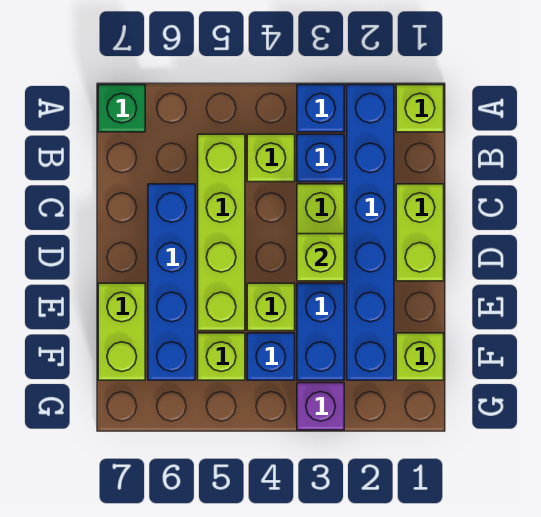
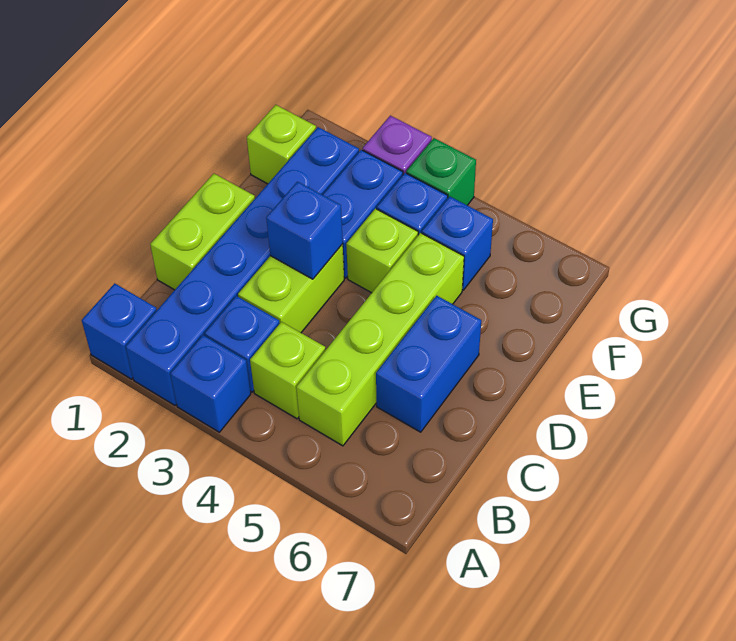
lime brick A1 level 1 -> blue brick A1 level 1
green brick A7 level 1 -> green brick G4 level 1
blue brick C6:F6 level 1 -> blue brick C6:D6 level 1
lime brick D3 level 2 -> blue brick D3 level 2
lime brick E7:F7 level 1 -> none
lime brick F5 level 1 -> blue brick F5 level 1

